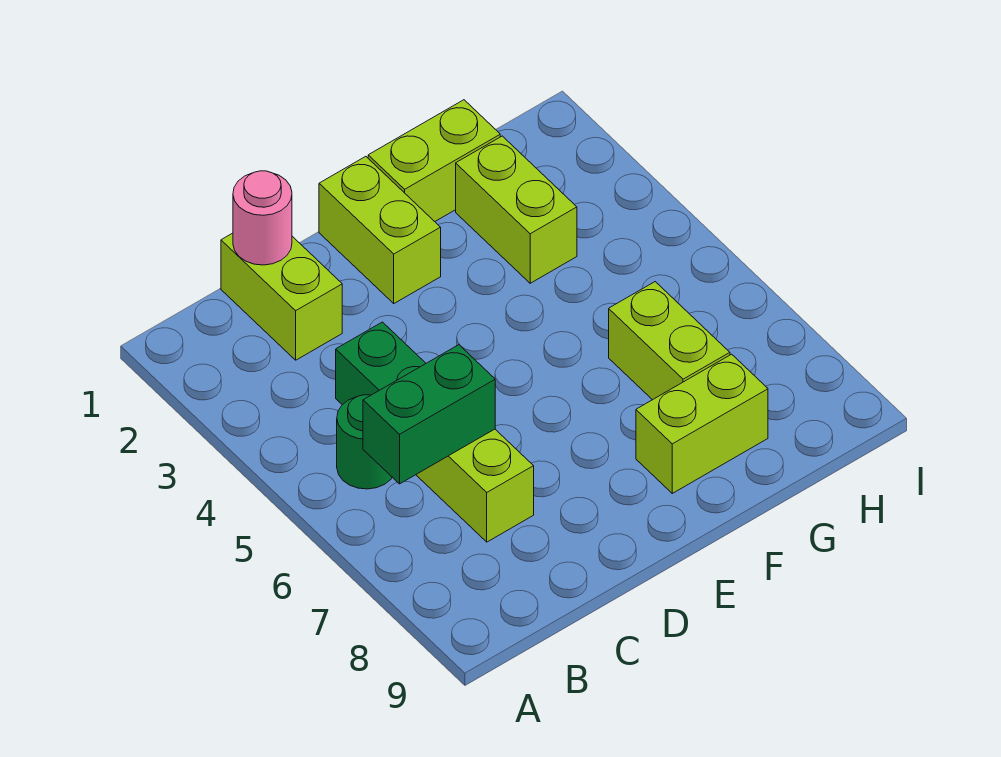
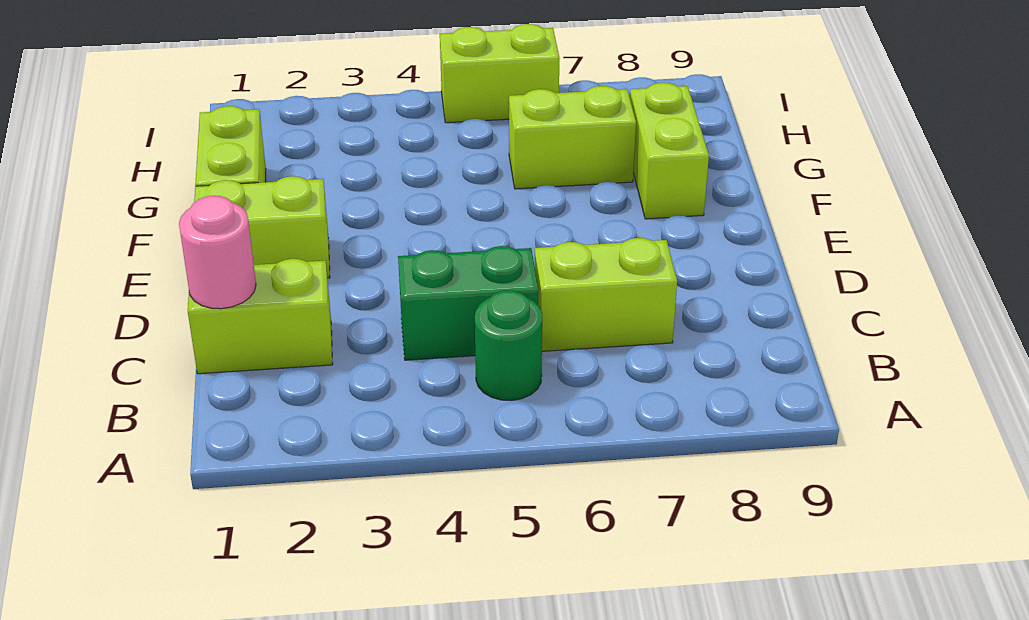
green brick B6:C6 level 2 -> none
lime brick G2:G3 level 1 -> lime brick I5:I6 level 1

